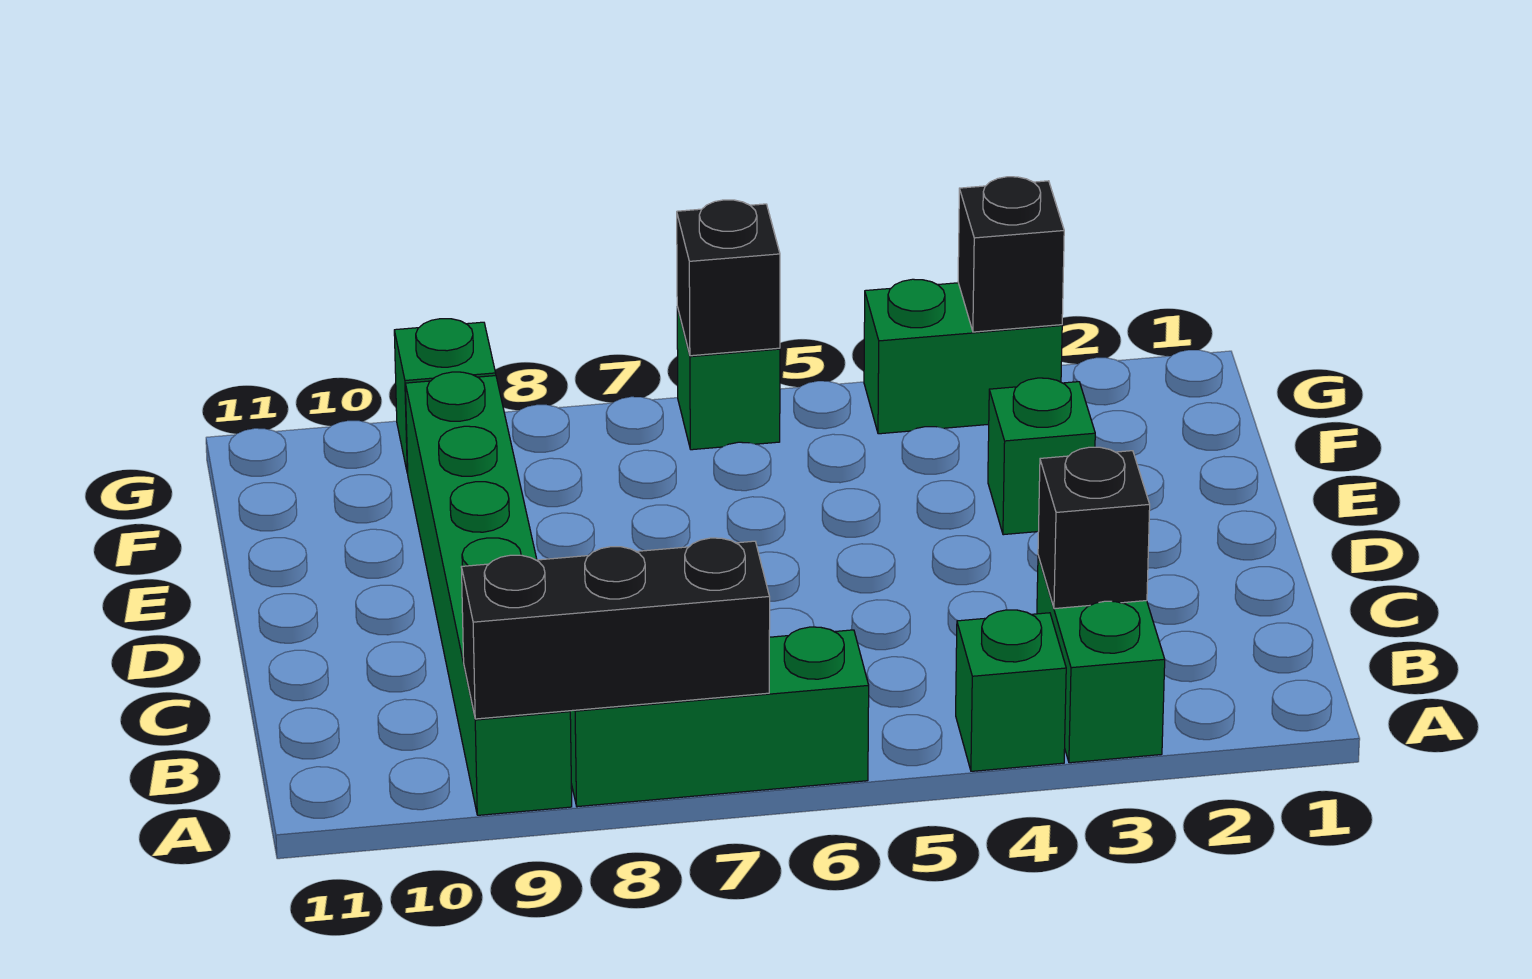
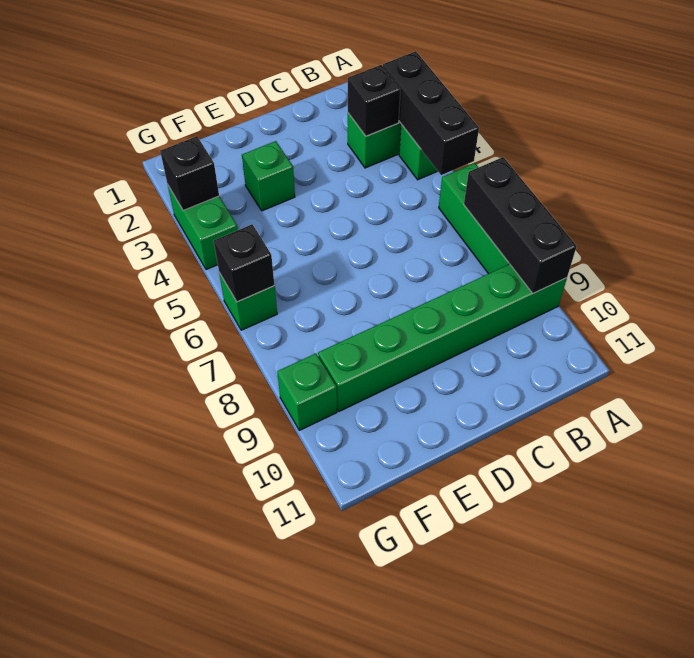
none -> black brick A3:A5 level 2

